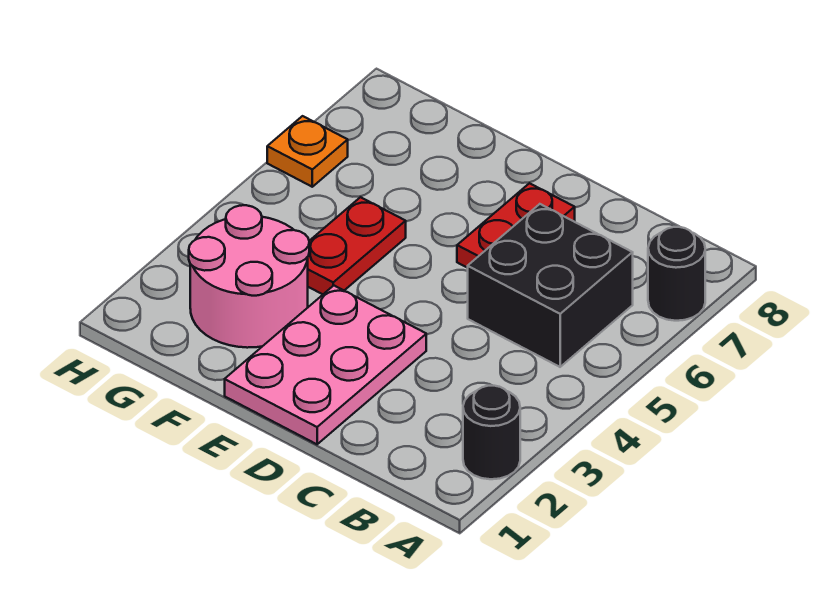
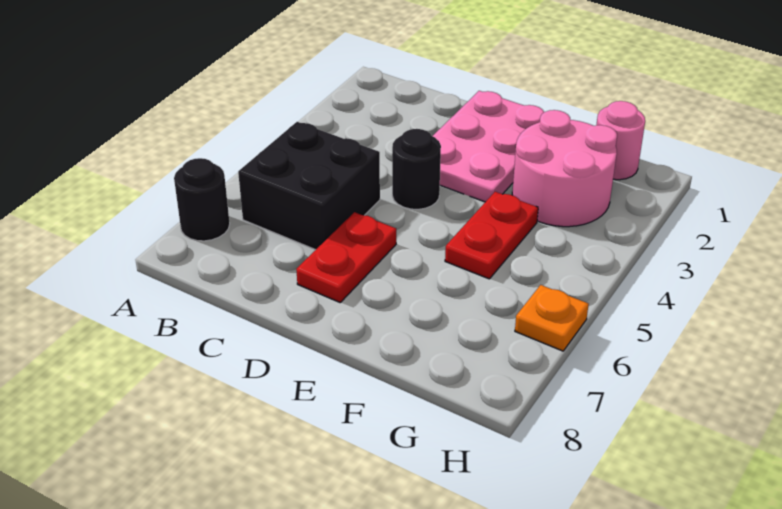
black round brick A2 level 1 -> black round brick D4 level 1
none -> pink round brick G1 level 1

